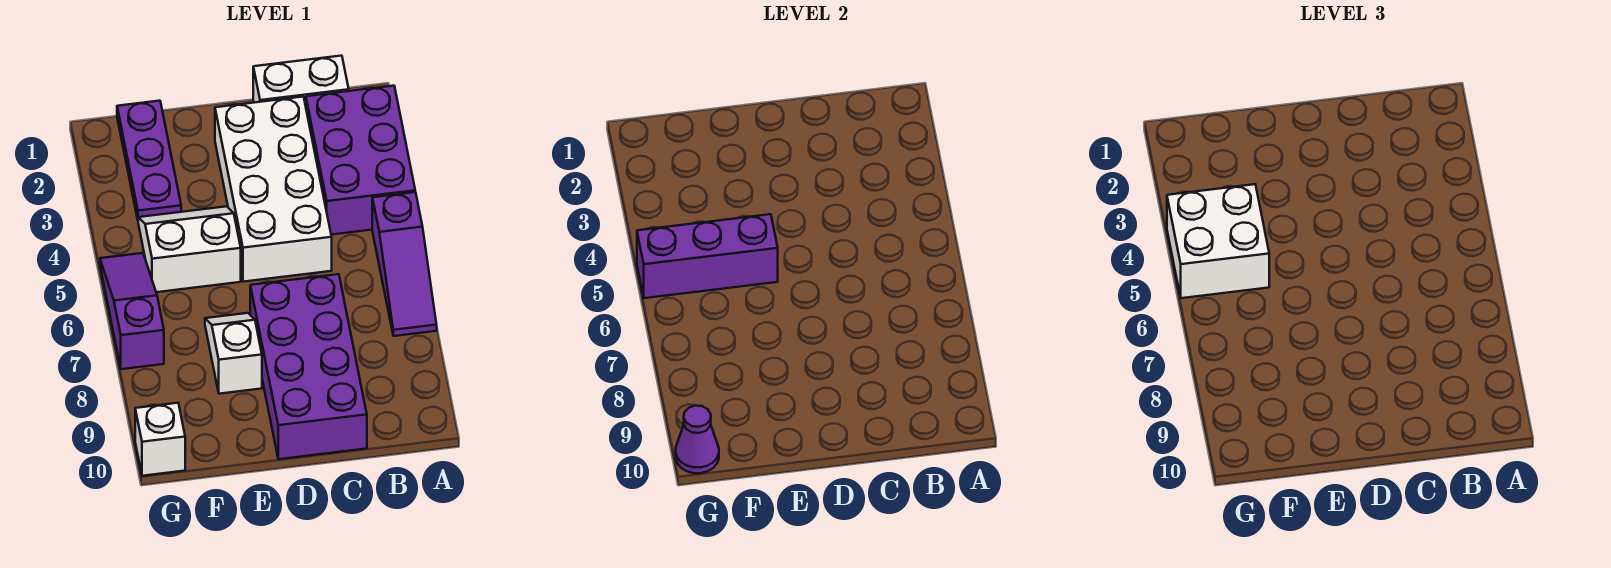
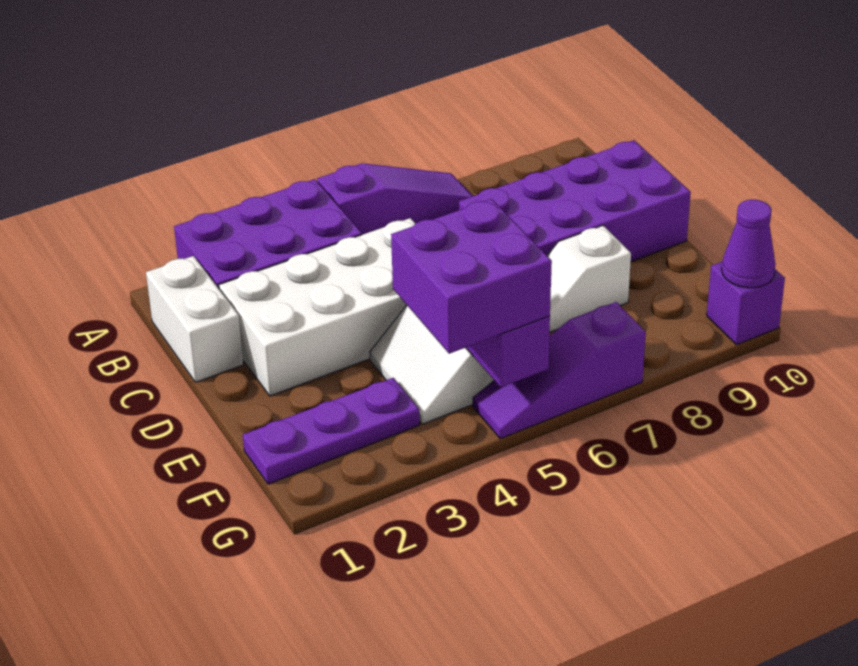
white brick F4:G5 level 3 -> purple brick F4:G5 level 3
white brick G10 level 1 -> purple brick G10 level 1

